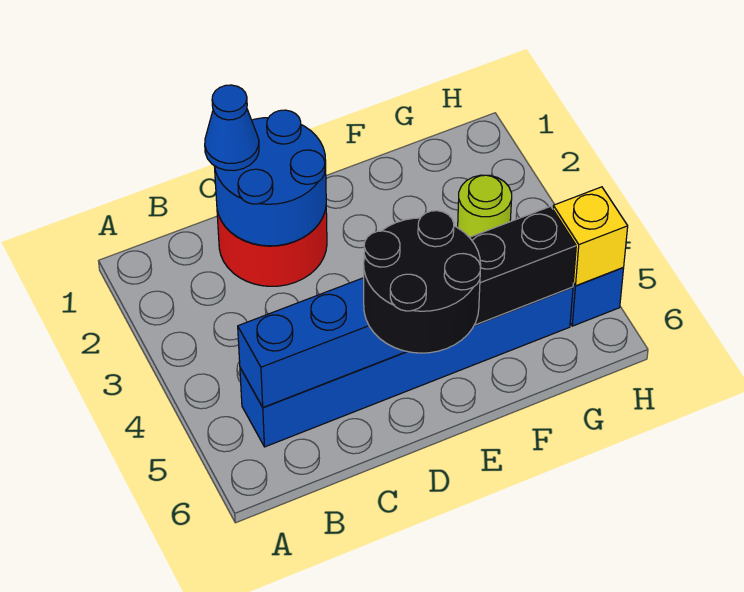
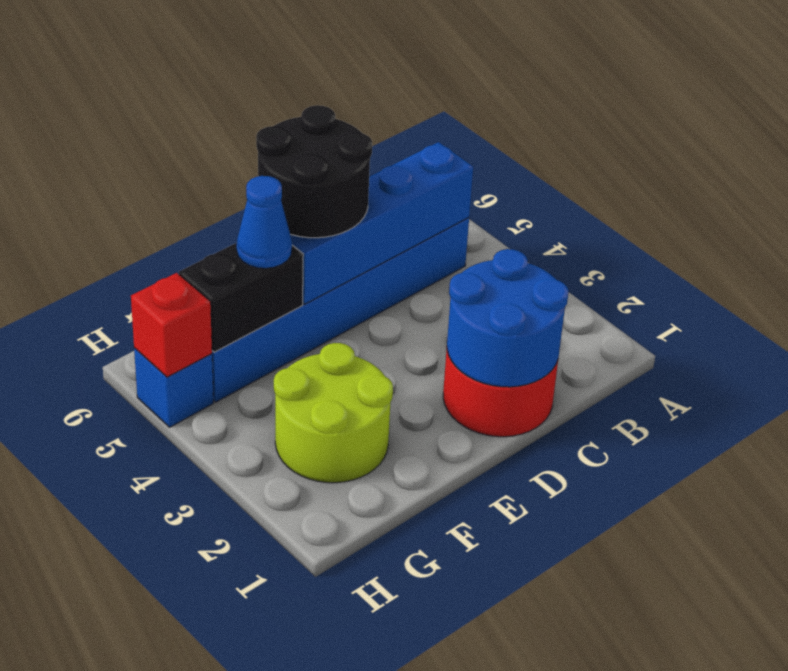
blue cone C1 level 3 -> blue cone F5 level 3
lime round brick G3 level 1 -> lime round brick F2:G3 level 1
yellow brick H5 level 2 -> red brick H5 level 2

